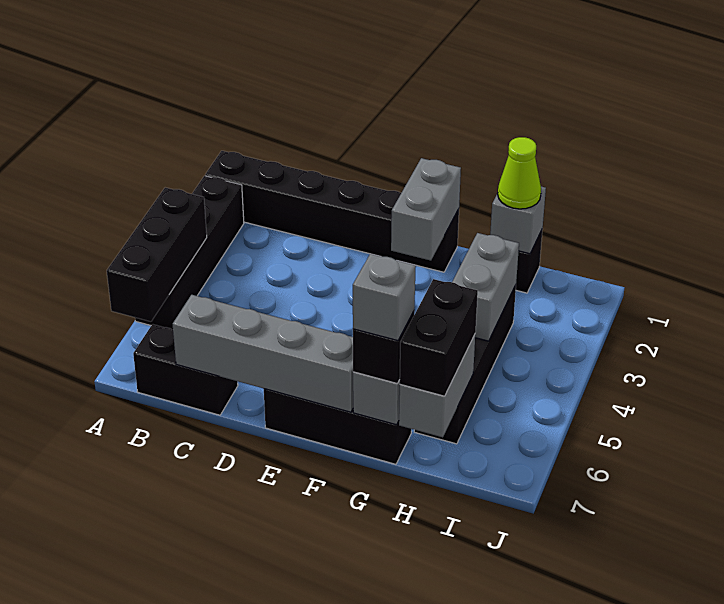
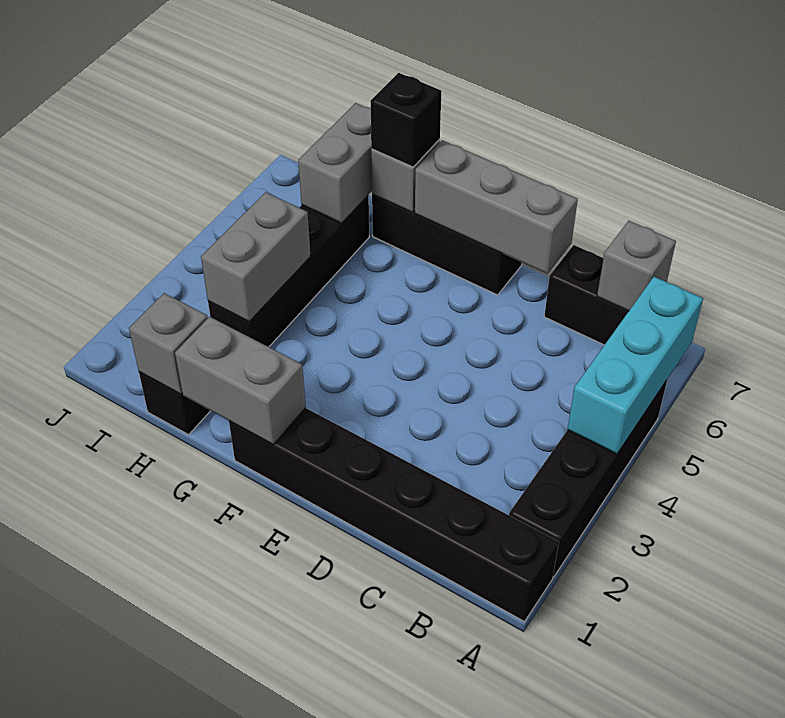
black brick A4:A6 level 2 -> cyan brick A4:A6 level 2
grey brick C7:F7 level 2 -> grey brick D7:F7 level 2
grey brick F1:F2 level 2 -> grey brick F1:G1 level 2
grey brick G7 level 4 -> grey brick B7 level 2
lime cone H1 level 3 -> none
black brick H6:H7 level 3 -> none

